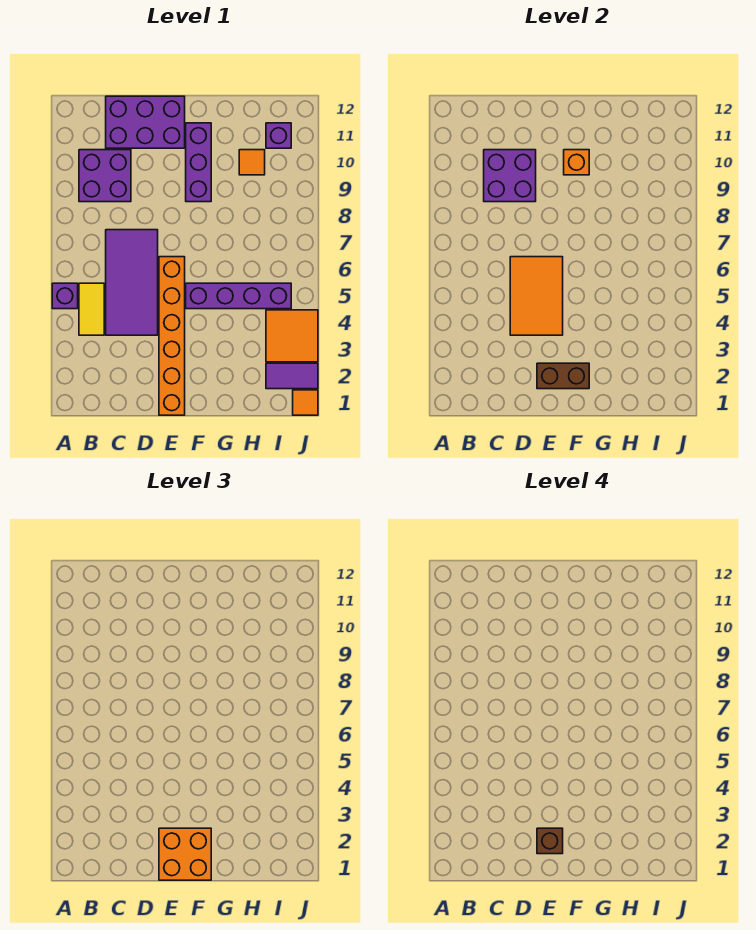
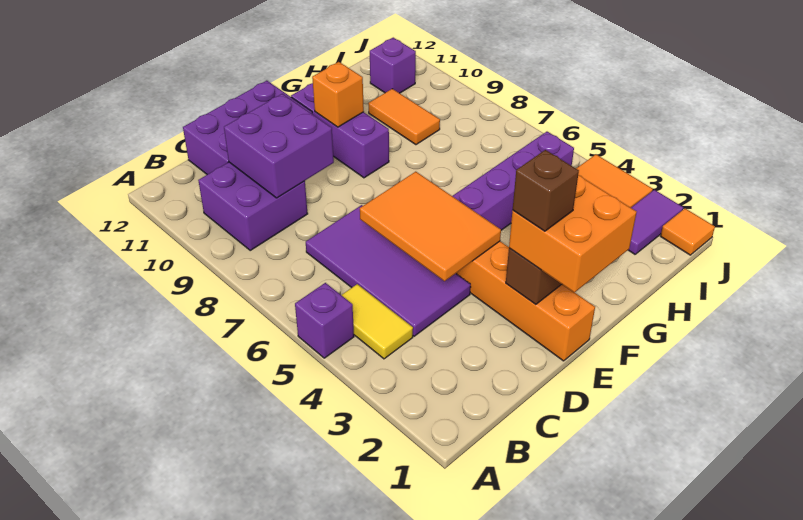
orange tile H10 level 1 -> orange tile H9:H10 level 1

